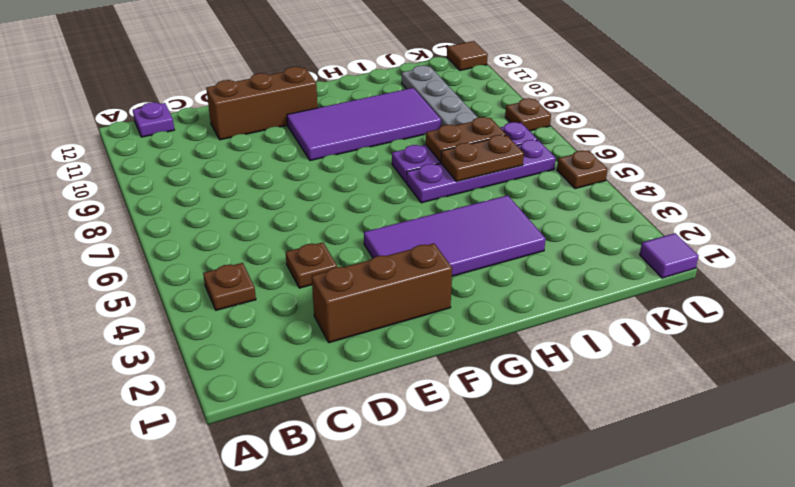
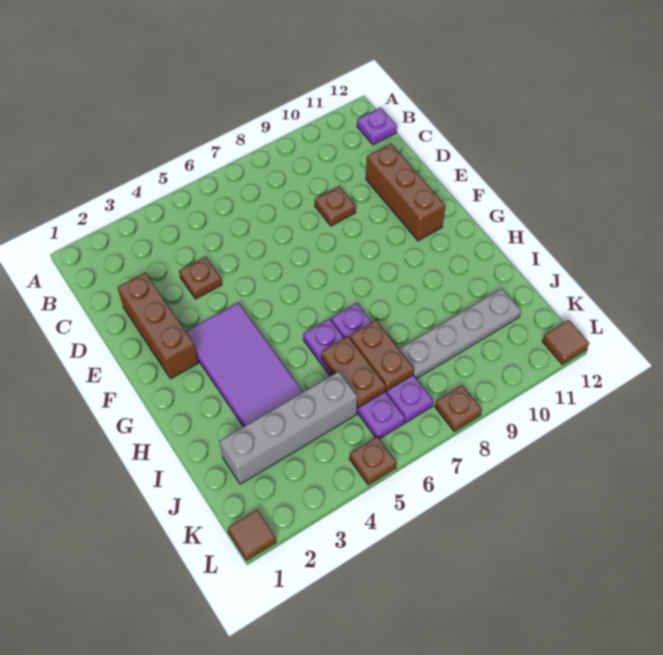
brown plate B4 level 1 -> brown plate D9 level 1
purple tile F9:I10 level 1 -> none
none -> grey brick J2:J5 level 1
purple tile L1 level 1 -> brown tile L1 level 1

